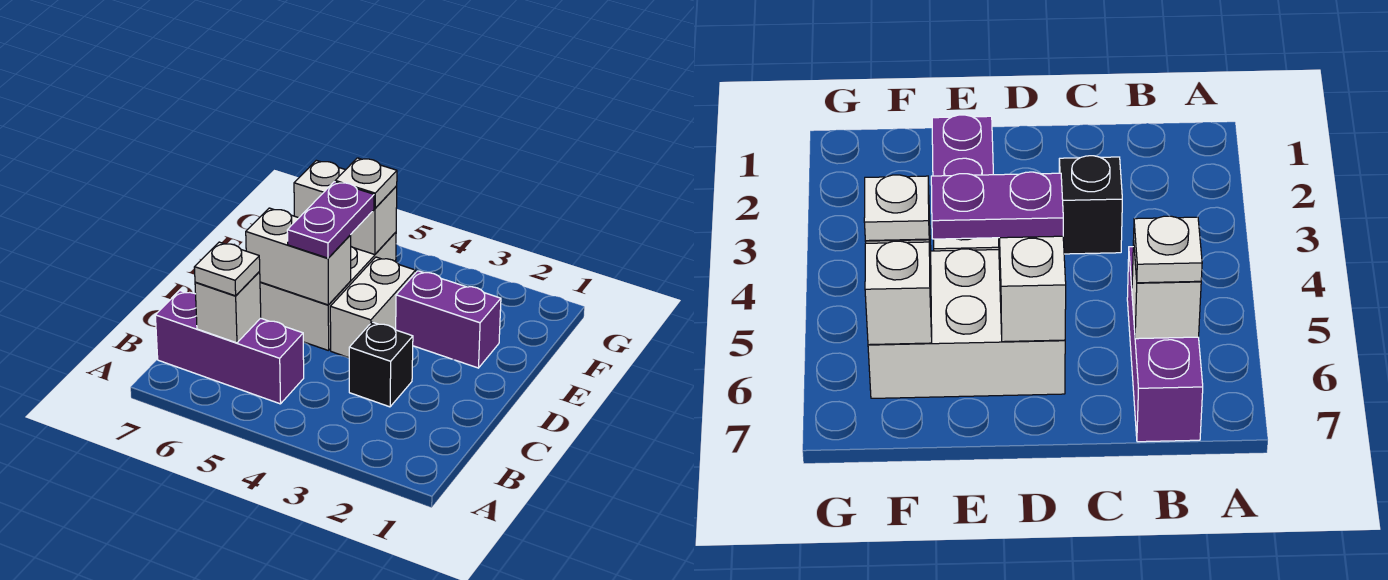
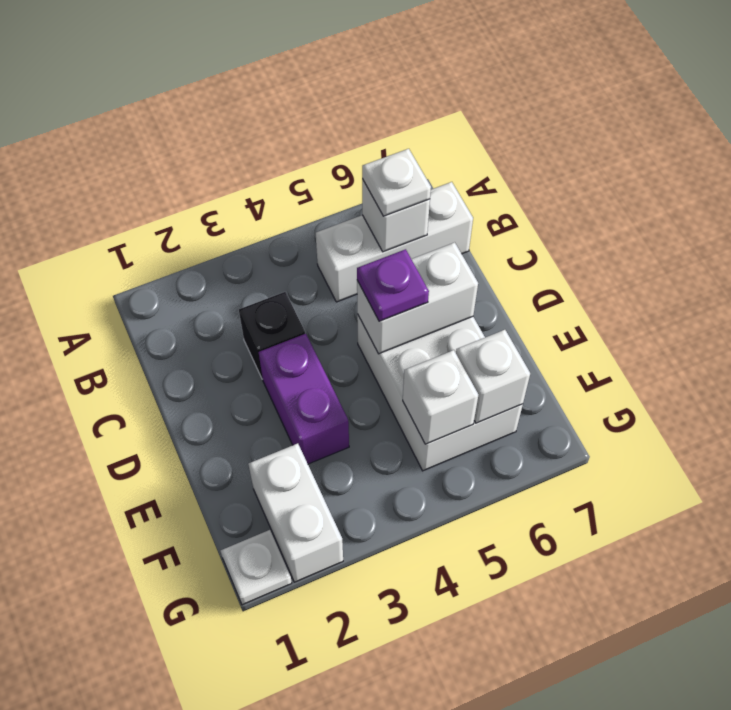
purple brick B5:B7 level 1 -> white brick B5:B7 level 1
white brick D4:E4 level 1 -> white brick F2:G2 level 1
purple plate D5:E5 level 3 -> purple plate D5 level 3
purple brick E2:E3 level 1 -> purple brick D3:E3 level 1
white plate F5 level 3 -> white plate G1 level 1

